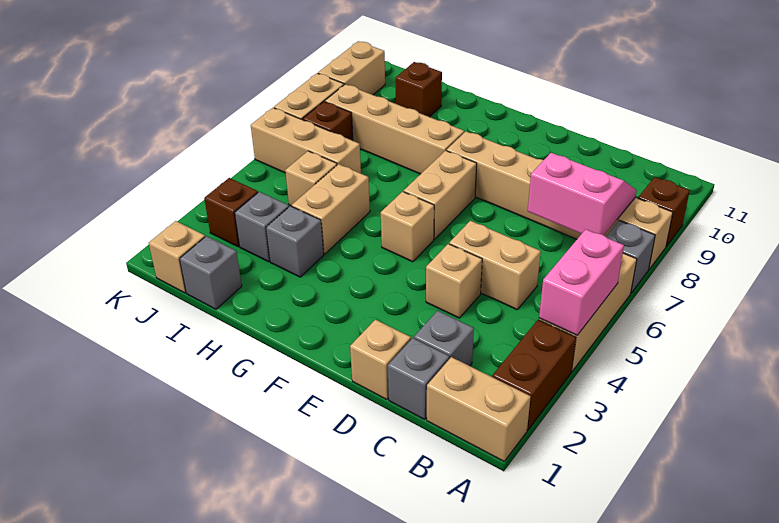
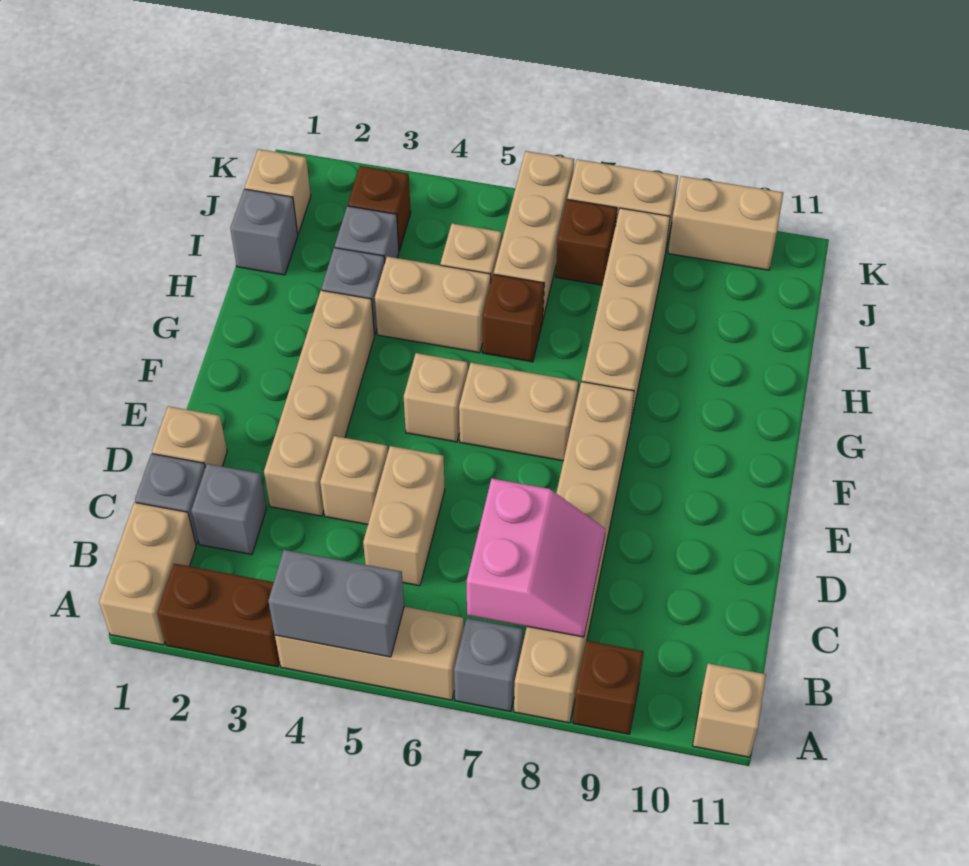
pink brick A4:A5 level 2 -> grey brick A4:A5 level 2
none -> tan brick A11 level 1
none -> tan brick D3:G3 level 1
brown brick I10 level 1 -> brown brick H6 level 1

